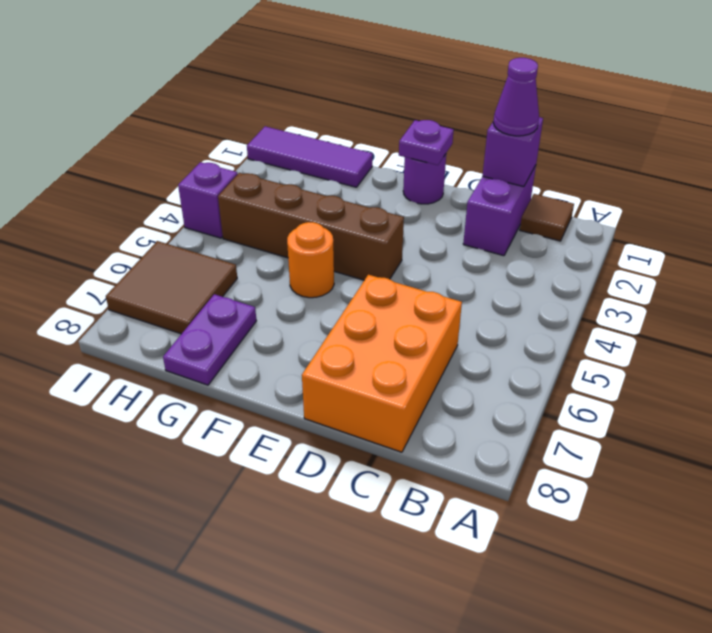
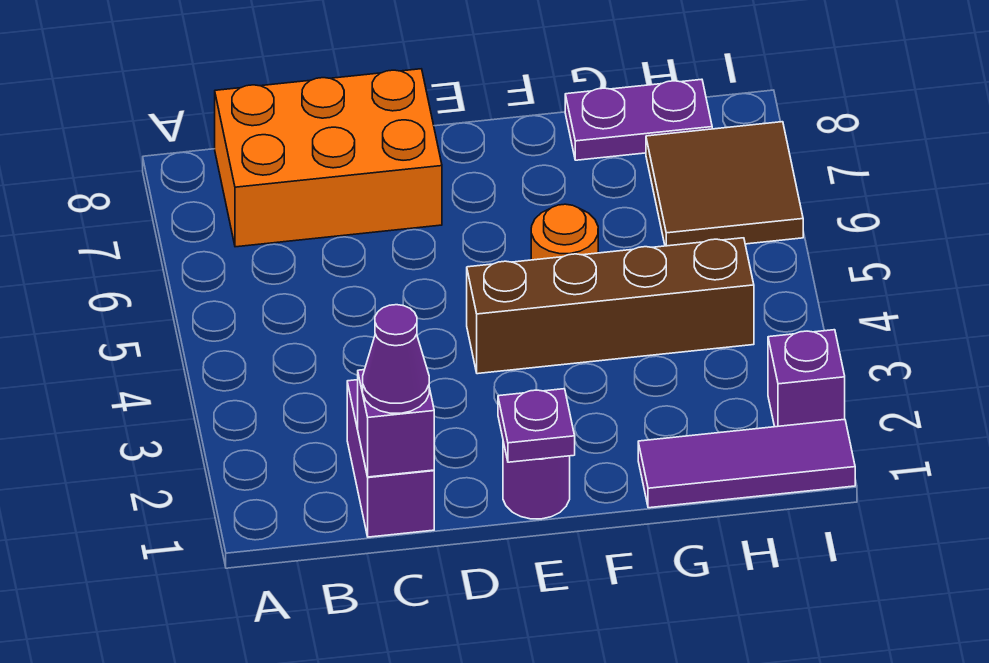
brown tile B1 level 1 -> none
orange brick C6:D8 level 1 -> orange brick B7:D8 level 1
purple plate G7:G8 level 1 -> purple plate G8:H8 level 1
purple brick I4 level 1 -> purple brick I2 level 1

